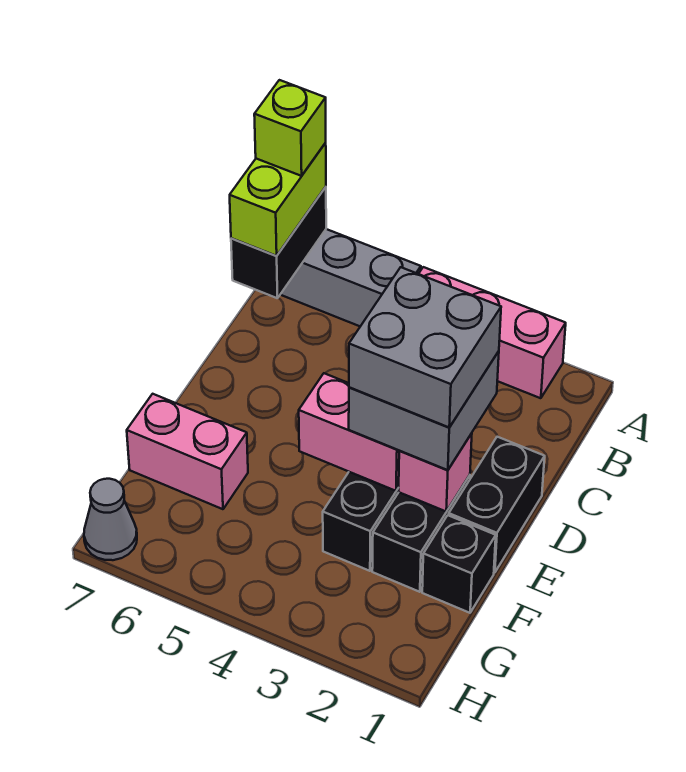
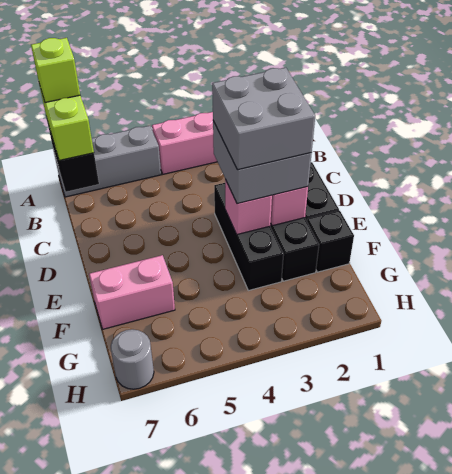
pink brick E3:E4 level 2 -> pink brick E3 level 2
grey cone H7 level 1 -> grey round brick H7 level 1

